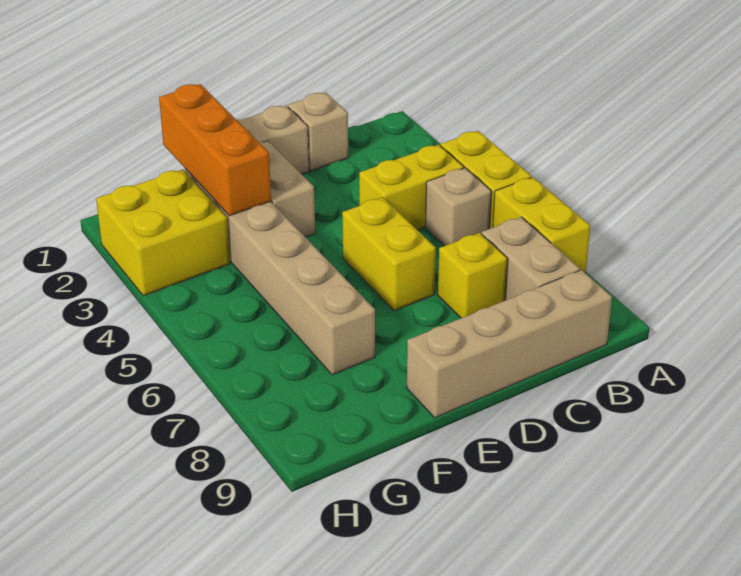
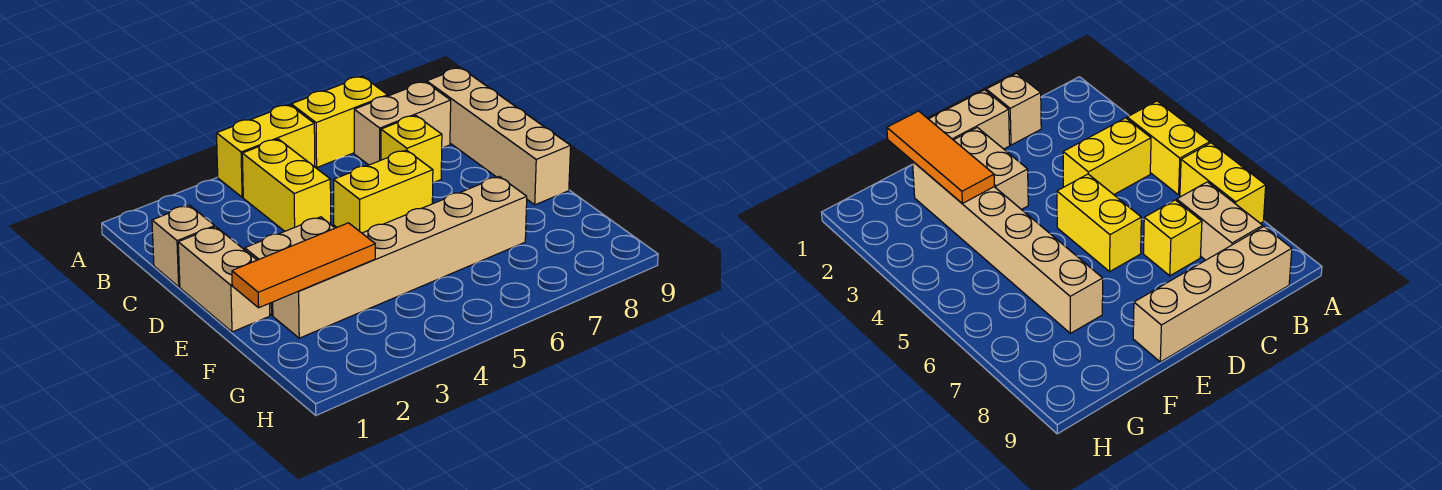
tan brick B5 level 1 -> none
orange brick F1:F3 level 2 -> orange tile F1:F3 level 2
yellow brick G2:H3 level 1 -> none

